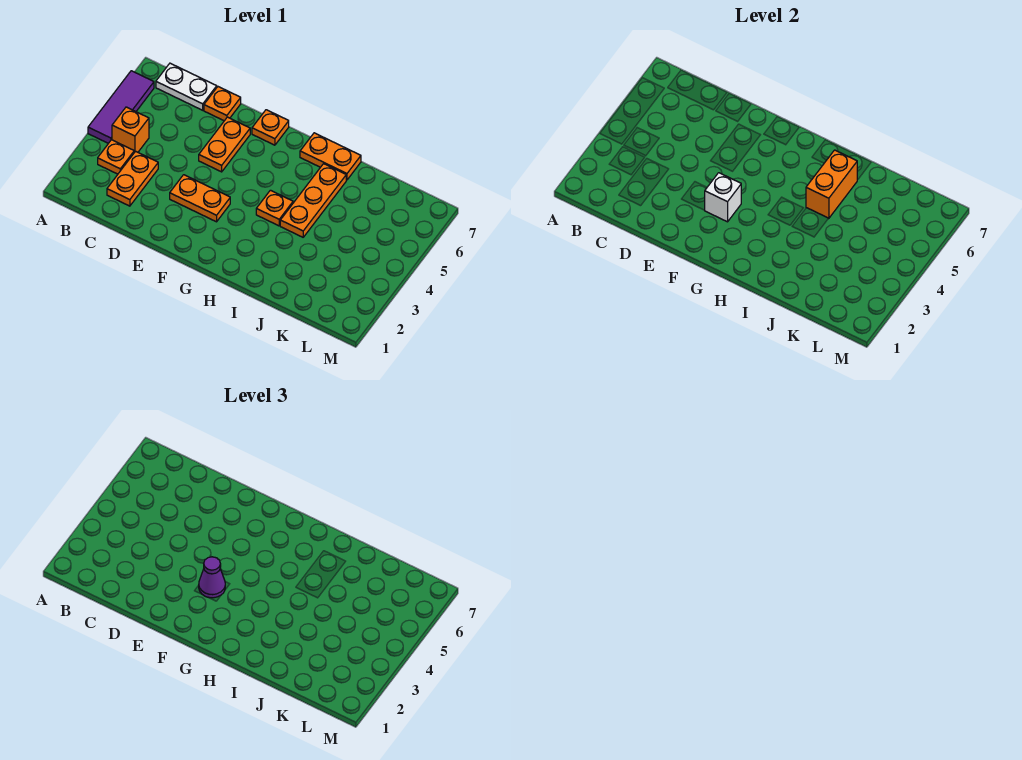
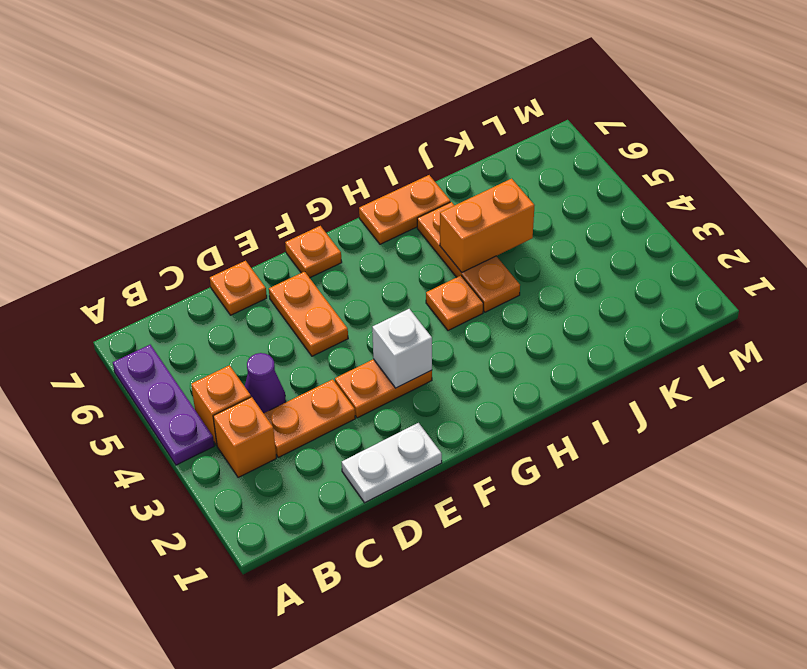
purple tile A4:A6 level 1 -> purple plate A4:A6 level 1
orange plate B3 level 1 -> orange brick B3 level 1
white plate B7:C7 level 1 -> white plate D1:E1 level 1
orange plate C2:C3 level 1 -> orange plate C3:D3 level 1
purple cone F3 level 3 -> purple cone C4 level 1
orange brick I5:I6 level 2 -> orange brick I5:J5 level 2

